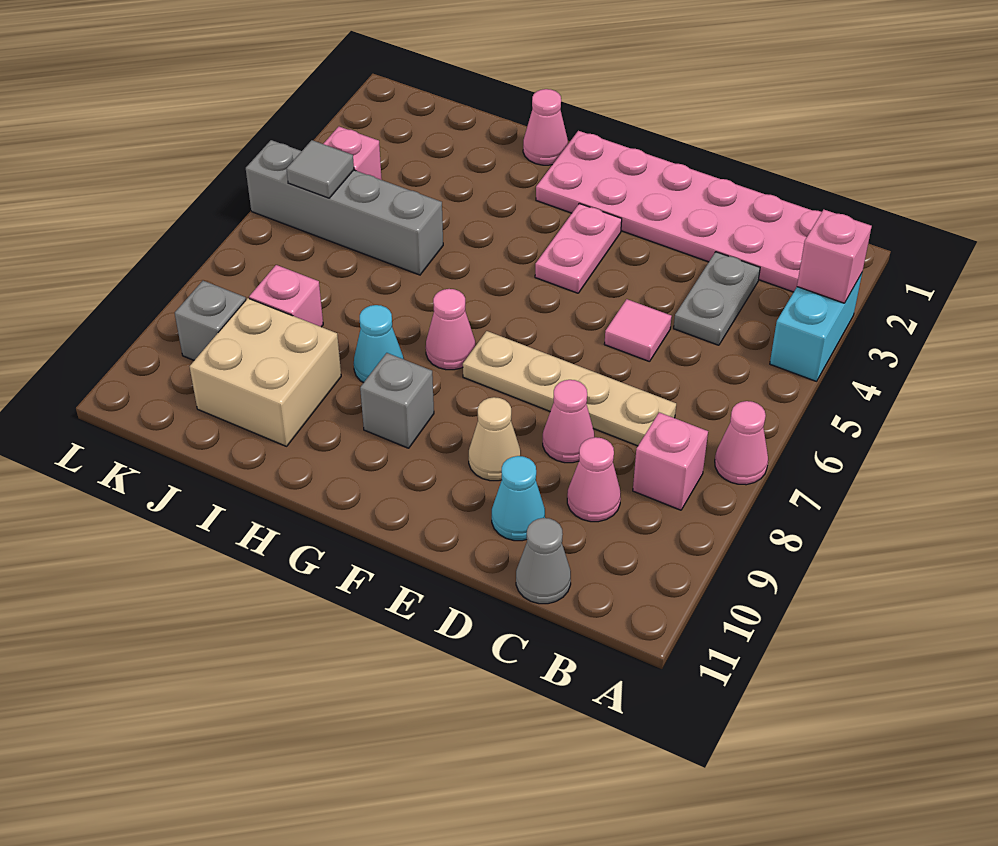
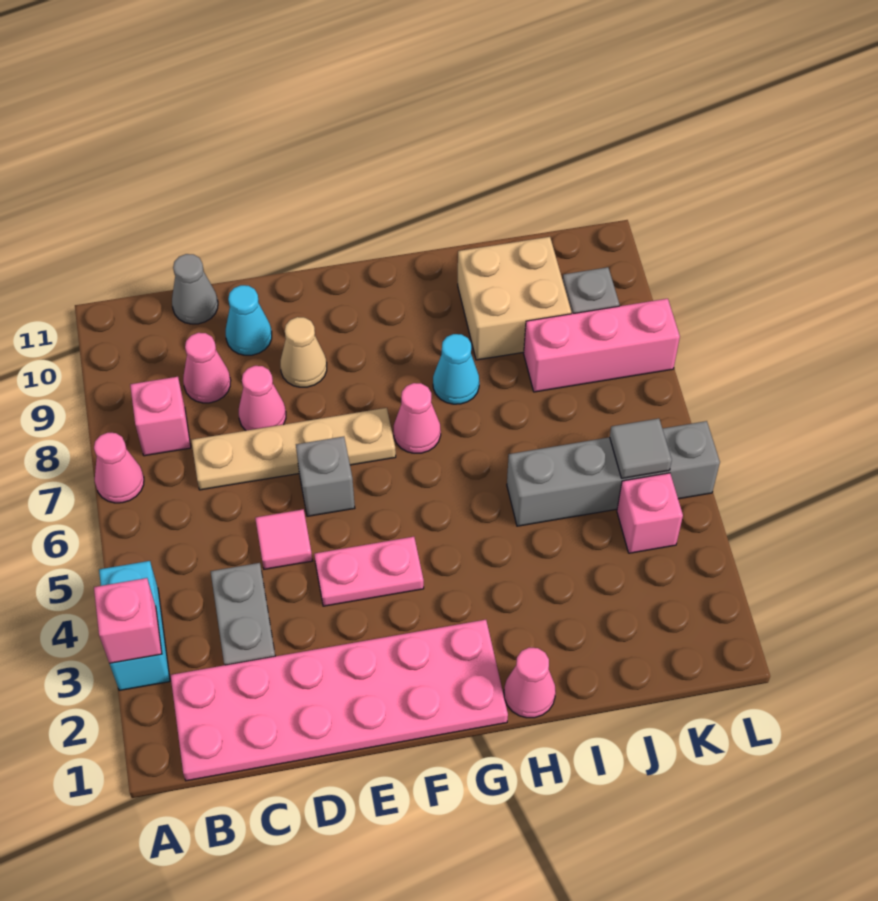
pink plate F3:F4 level 1 -> pink plate E4:F4 level 1
grey brick G9 level 1 -> grey brick E6 level 1
pink brick J8 level 1 -> pink brick J8:L8 level 1

